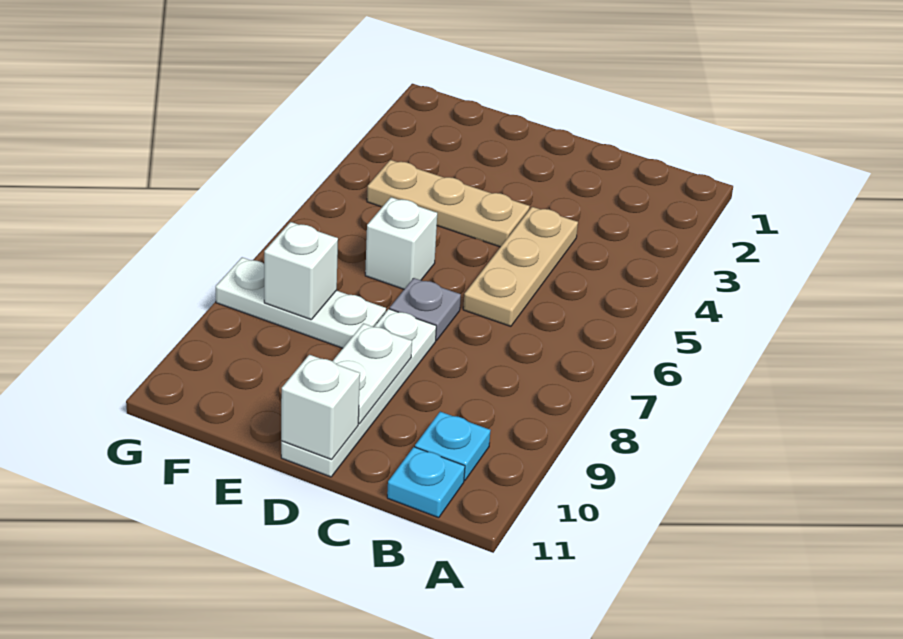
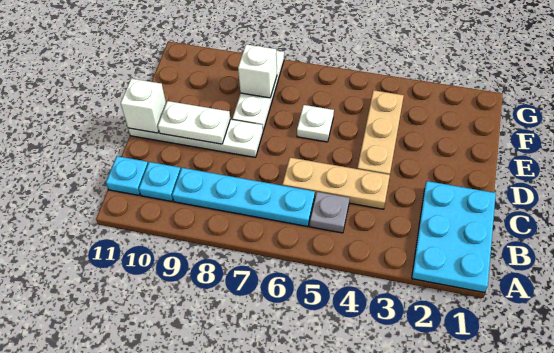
none -> cyan plate A1:C2 level 1
none -> cyan plate B6:B9 level 1
grey plate D7 level 1 -> grey plate B5 level 1
white brick E6 level 1 -> white plate E6 level 1

